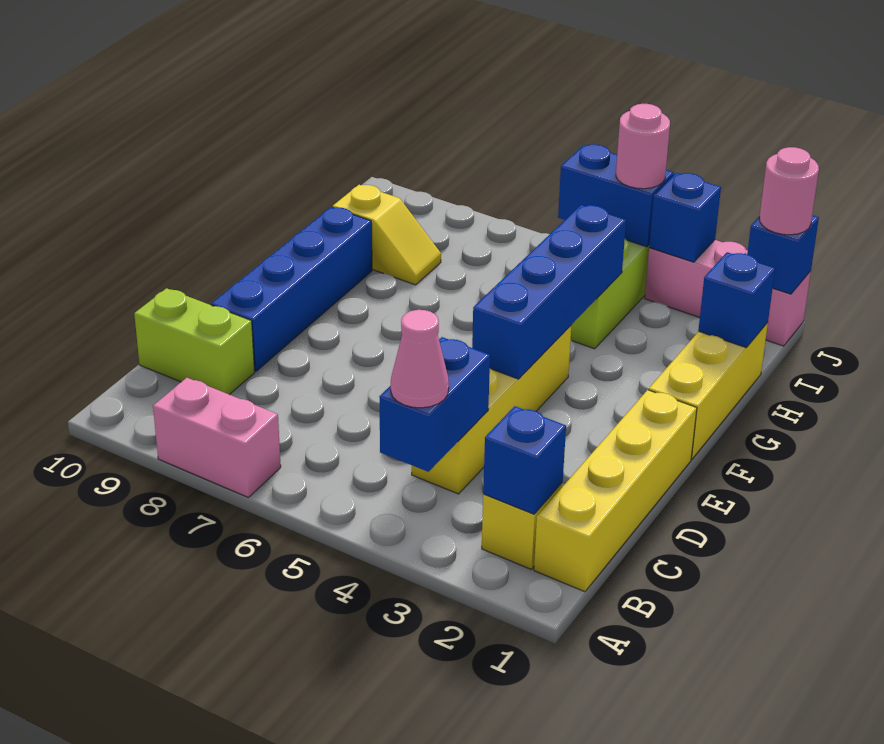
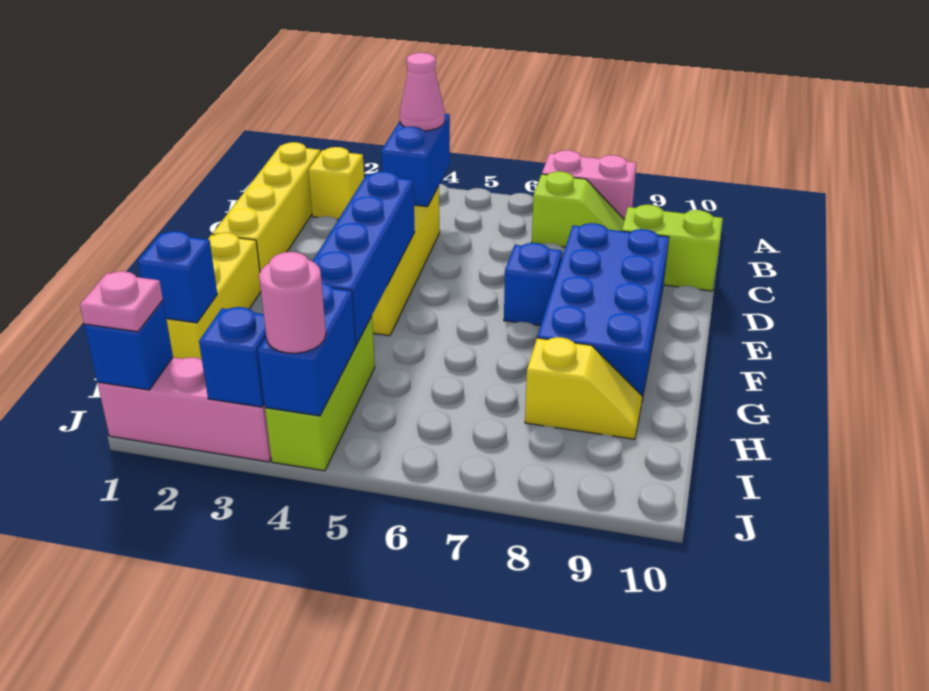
blue brick B2 level 2 -> blue brick E7 level 1
none -> lime slope B7:B8 level 1 top 7
blue brick D9:G9 level 1 -> blue brick D8:G9 level 1
yellow slope H8:H9 level 1 top 9 -> yellow slope H8:H9 level 1 top 8
pink round brick J1 level 3 -> pink plate J1 level 3
blue brick J4:J5 level 2 -> blue brick I4:J4 level 2

